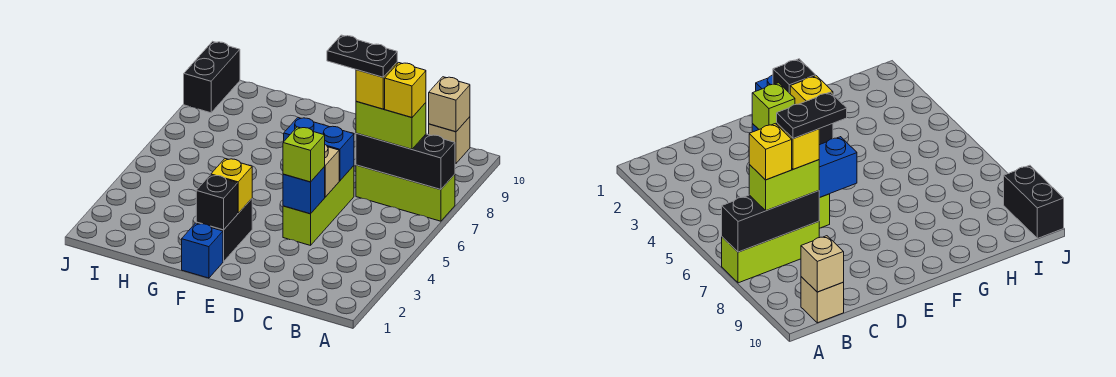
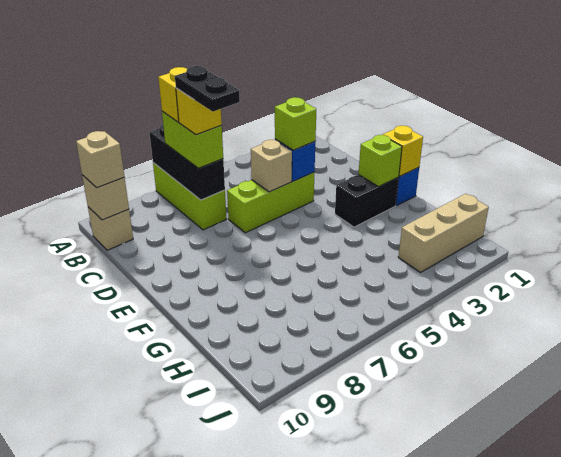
none -> tan brick B10 level 3
blue brick D6:E6 level 2 -> none
black brick F2 level 2 -> lime brick F2 level 2
yellow brick F3 level 2 -> yellow brick F1 level 2
none -> tan brick I1:I3 level 1
black brick J9:J10 level 1 -> none

